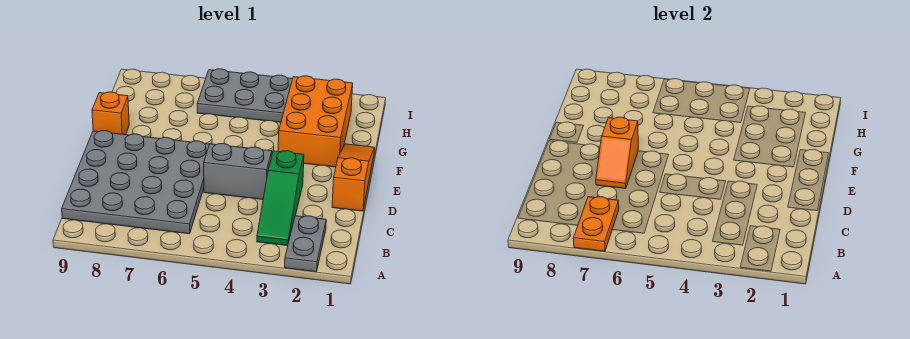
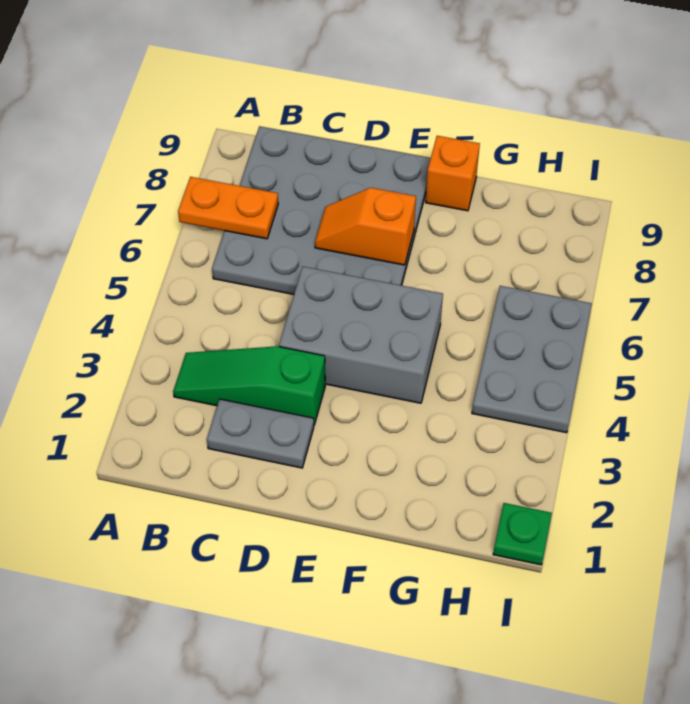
grey plate A2:B2 level 1 -> grey plate C2:D2 level 1
orange slope D1:F1 level 1 top D -> none
grey brick D4:D5 level 1 -> grey brick D4:F5 level 1
orange brick F2:H3 level 1 -> none
none -> green plate I1 level 1

